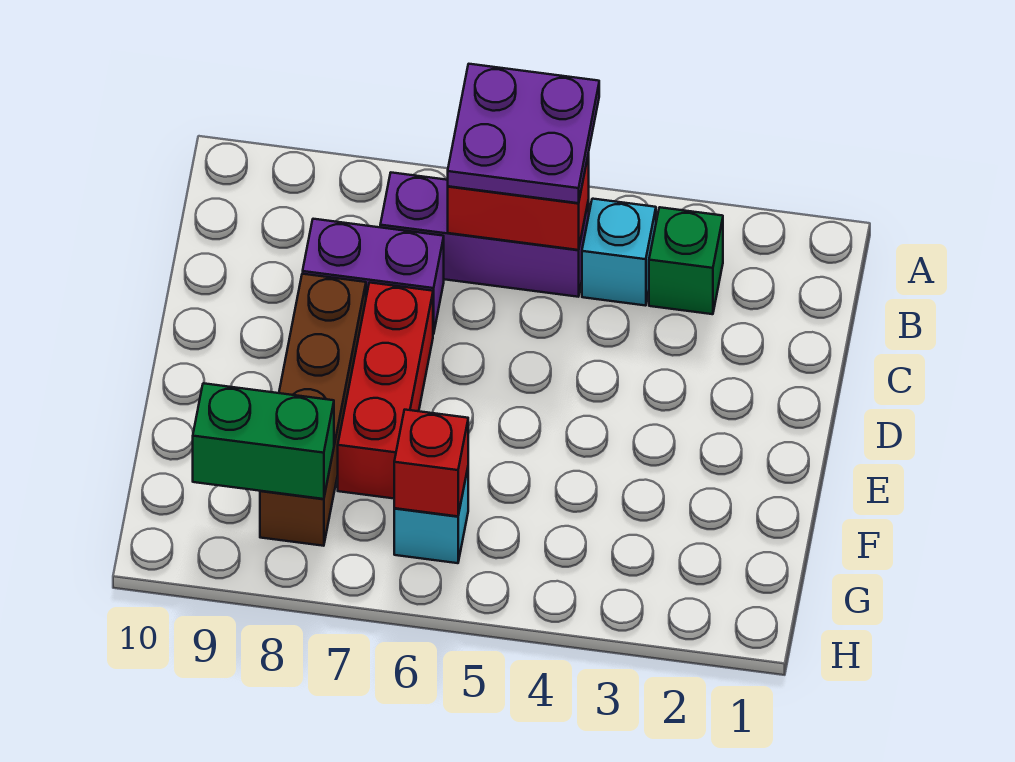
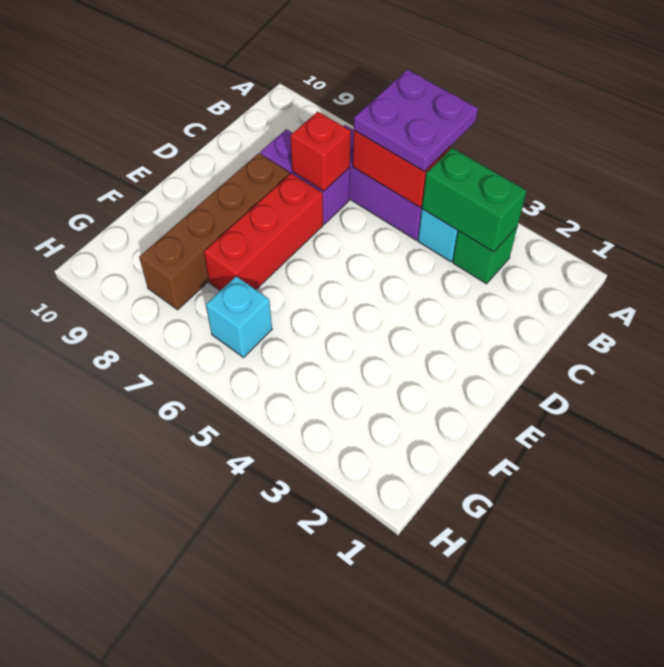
red brick G6 level 2 -> red brick C7 level 2
green brick G8:G9 level 2 -> green brick B3:B4 level 2

